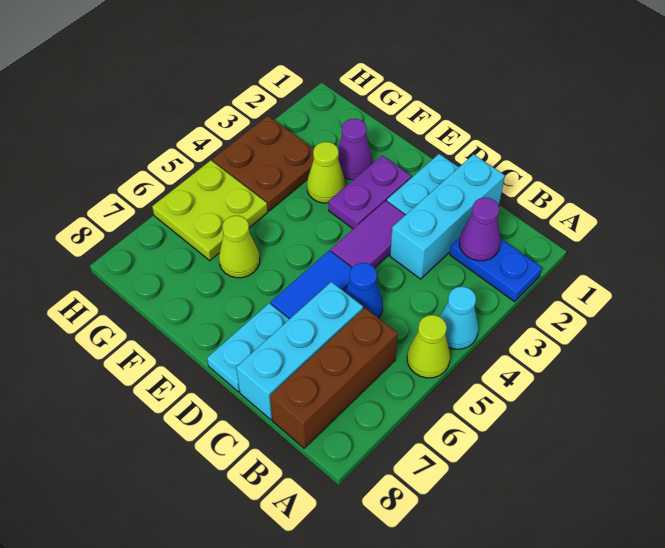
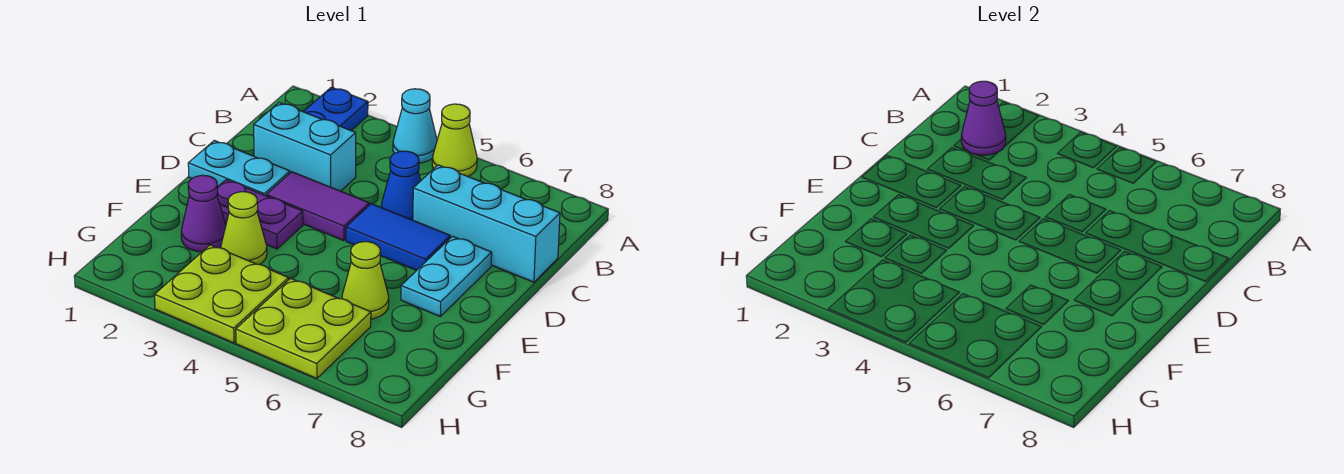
brown brick B6:B8 level 1 -> none
cyan brick C1:C3 level 1 -> cyan brick C2:C3 level 1
cyan plate D7:D8 level 1 -> cyan plate D7:E7 level 1
brown plate G3:H4 level 1 -> lime plate G3:H4 level 1

